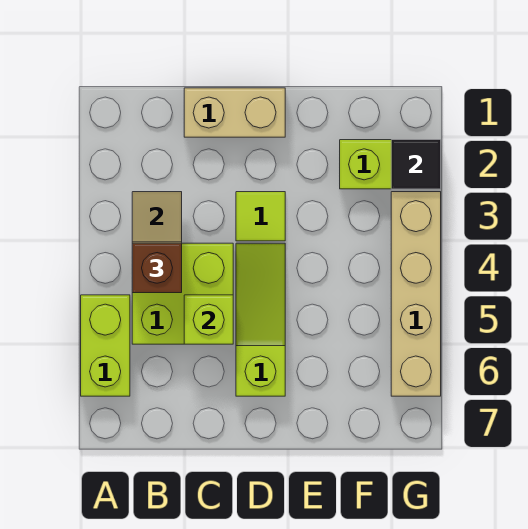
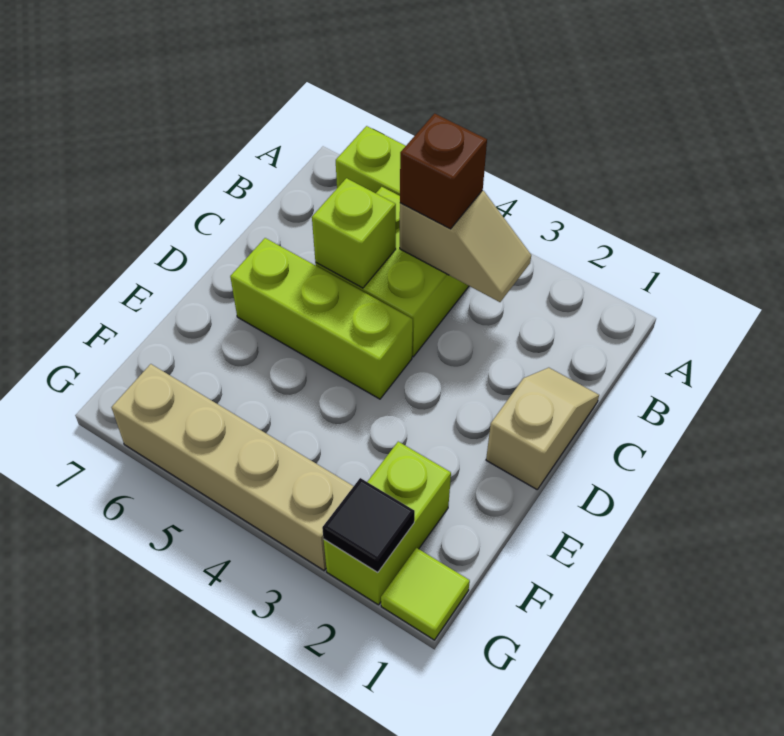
tan brick C1:D1 level 1 -> tan slope C1:D1 level 1 top D
lime tile D3 level 1 -> lime tile G1 level 1
lime slope D4:D6 level 1 top 6 -> lime brick D4:D6 level 1

